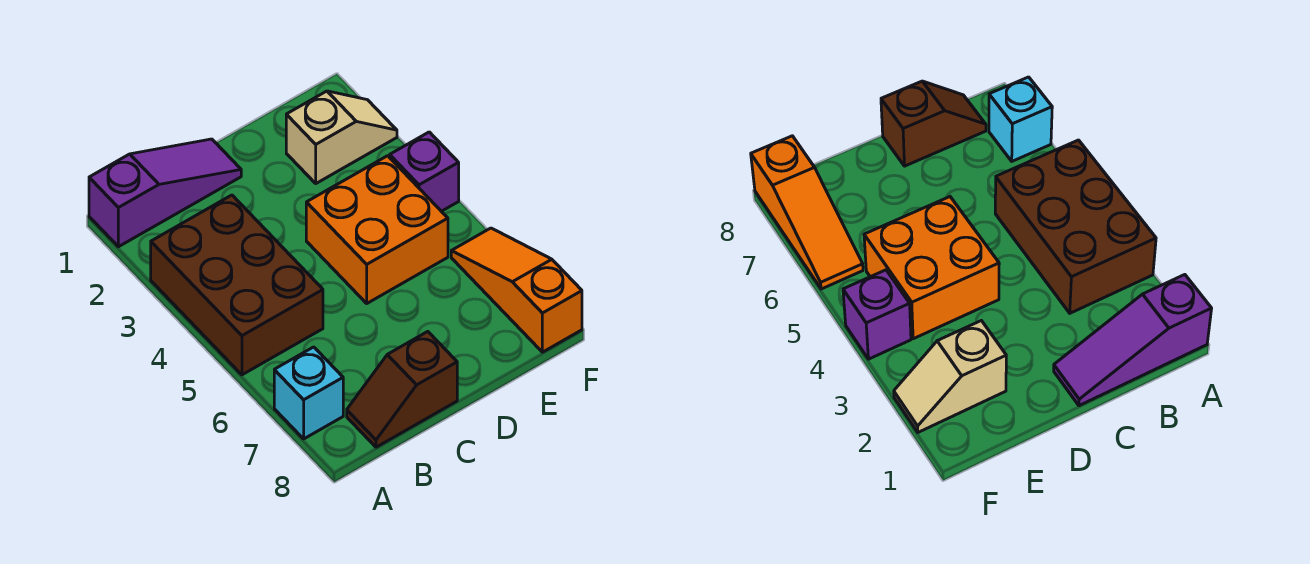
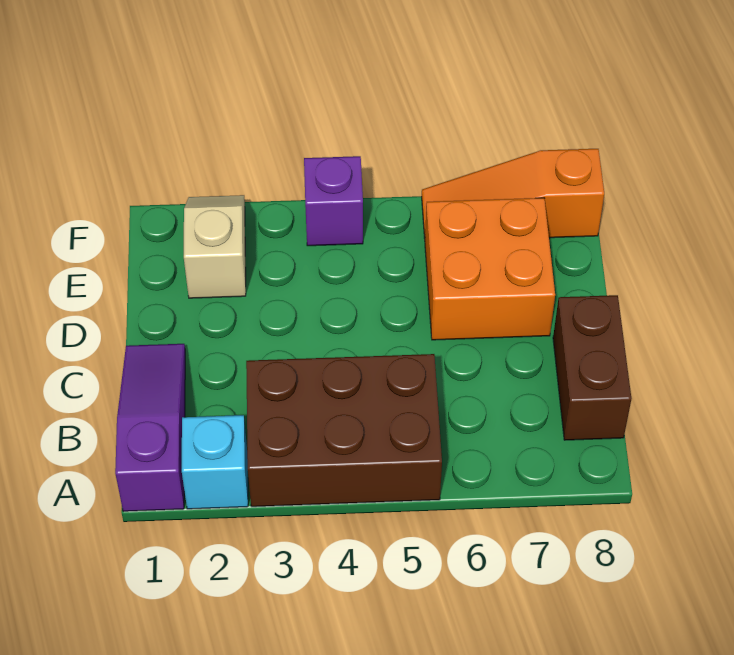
cyan brick A7 level 1 -> cyan brick A2 level 1
brown slope B8:C8 level 1 top C -> brown brick B8:C8 level 1
orange brick D4:E5 level 1 -> orange brick D6:E7 level 1

